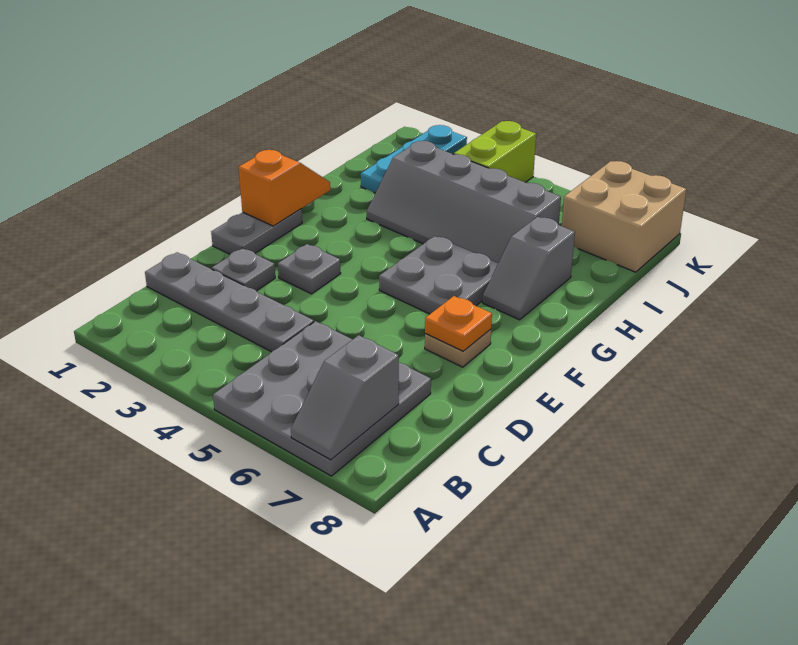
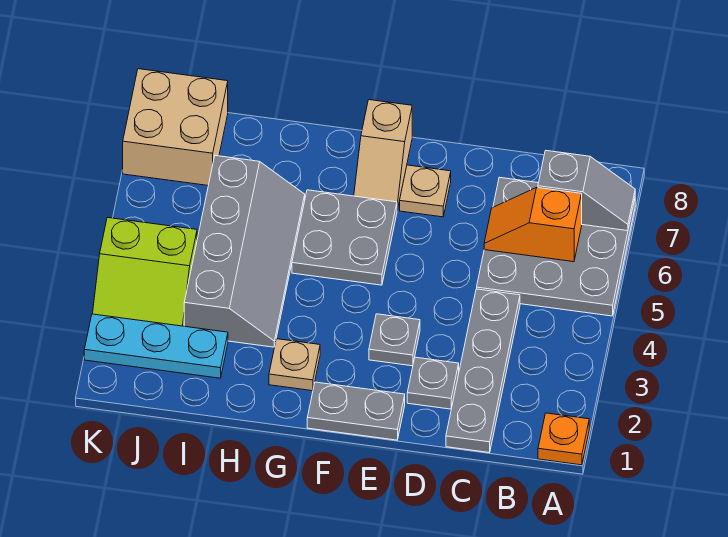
orange plate E7 level 2 -> orange plate A1 level 1
orange slope F1:G1 level 2 top F -> orange slope B6:C6 level 2 top B
none -> tan slope F7:F8 level 1 top 8
none -> tan plate G2 level 1
grey slope G7:H7 level 1 top H -> none

